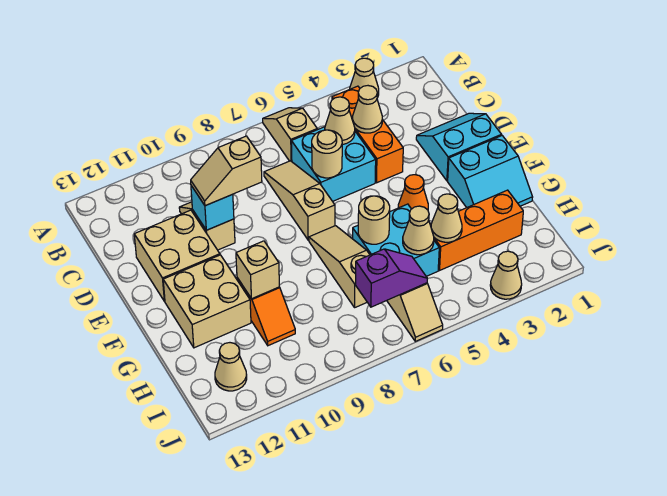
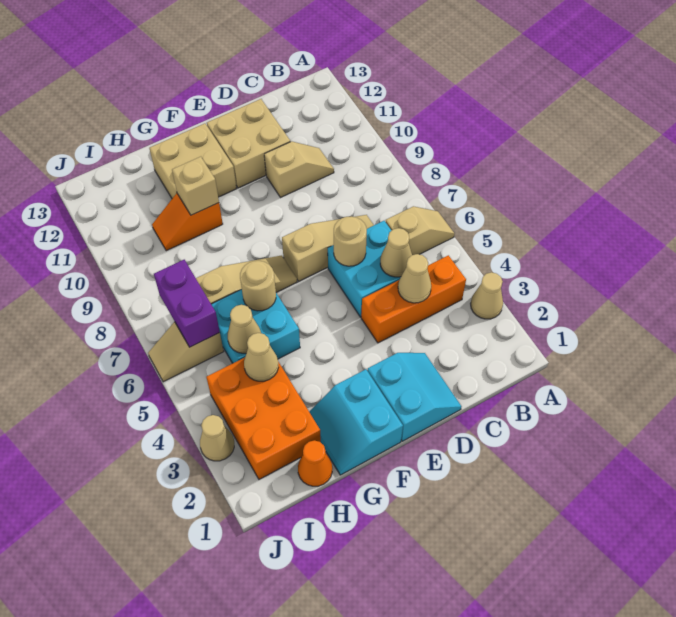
tan slope D9:D10 level 3 top 9 -> none
cyan brick D10 level 2 -> none
orange cone F4 level 1 -> orange cone H1 level 1
orange brick H2:H4 level 1 -> orange brick H2:I4 level 1
purple slope I6:I7 level 2 top 7 -> purple brick I6:I7 level 2
tan cone I12 level 1 -> none

